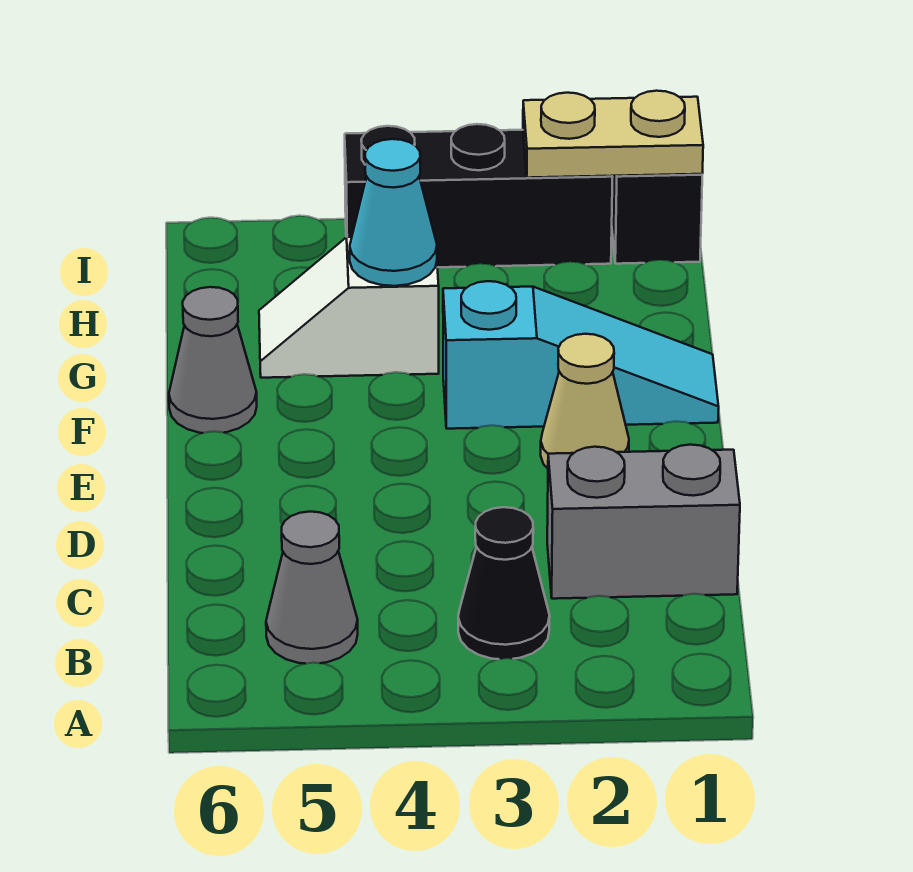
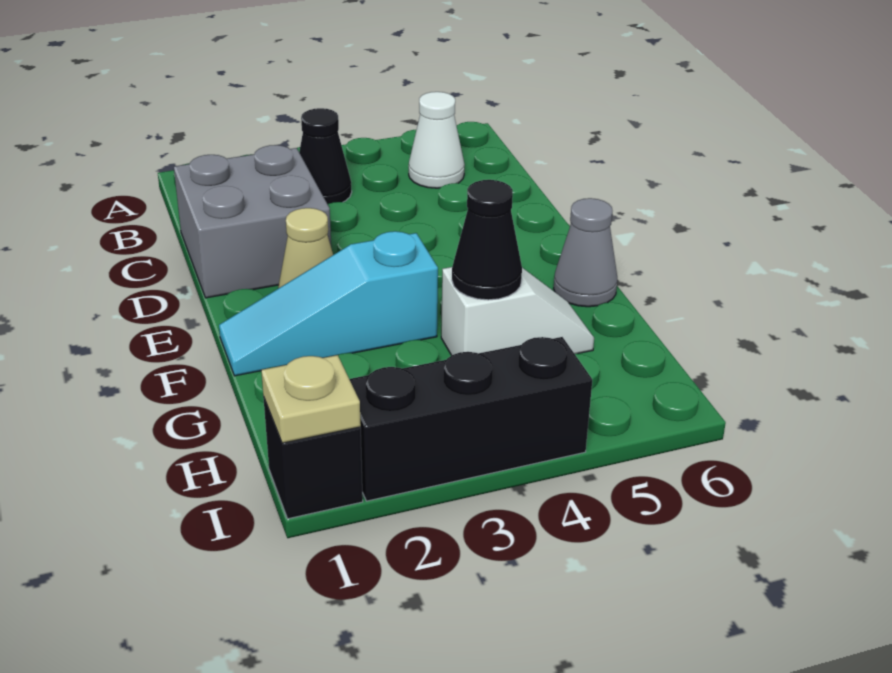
grey cone B5 level 1 -> white cone B5 level 1
grey brick C1:C2 level 1 -> grey brick C1:D2 level 1
cyan cone G4 level 2 -> black cone G4 level 2
tan plate I1:I2 level 2 -> tan plate I1 level 2

